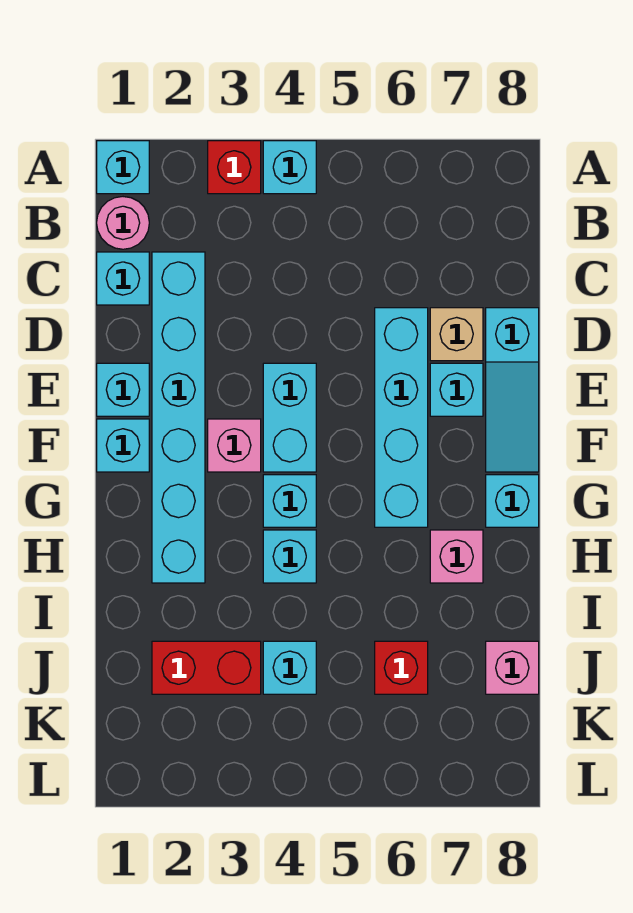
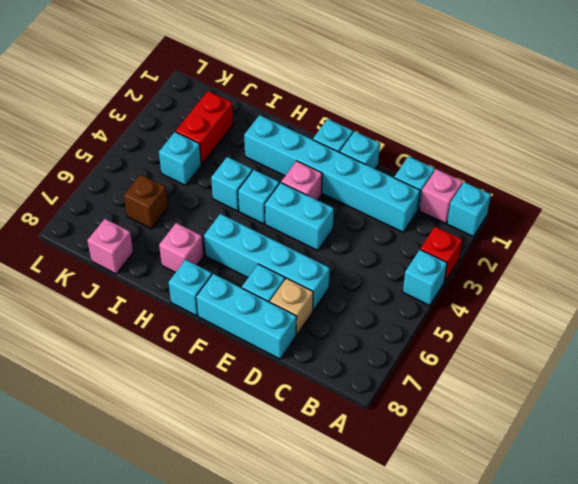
pink round brick B1 level 1 -> pink brick B1 level 1
cyan slope D8:F8 level 1 top D -> cyan brick D8:F8 level 1
red brick J6 level 1 -> brown brick J6 level 1

